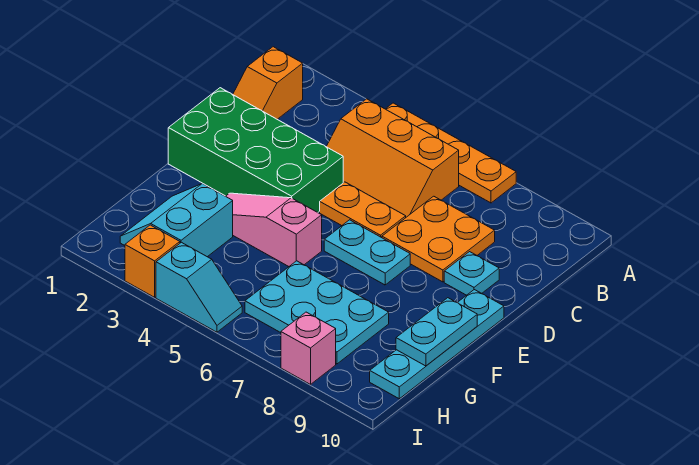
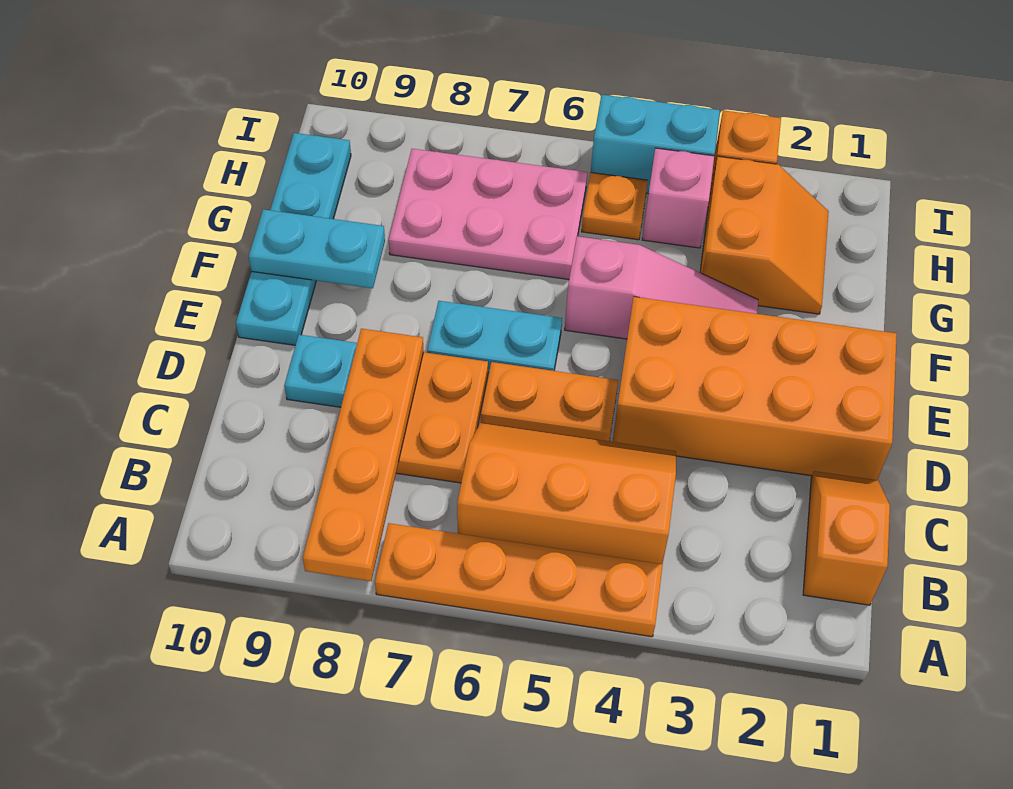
none -> orange plate A8:D8 level 2
green brick D1:E4 level 1 -> orange brick D1:E4 level 1
cyan plate F10:G10 level 2 -> cyan plate F9:F10 level 2
cyan slope G2:H3 level 1 top 3 -> orange slope G2:H3 level 1 top 3
cyan plate G6:H8 level 1 -> pink plate G6:H8 level 1
none -> orange plate H5 level 1
cyan slope I4:I5 level 1 top 4 -> cyan brick I4:I5 level 1
pink brick I8 level 1 -> pink brick H4 level 1

